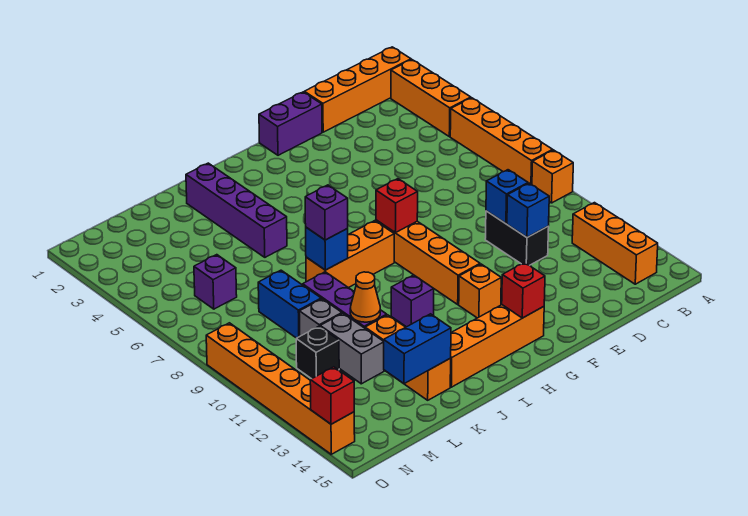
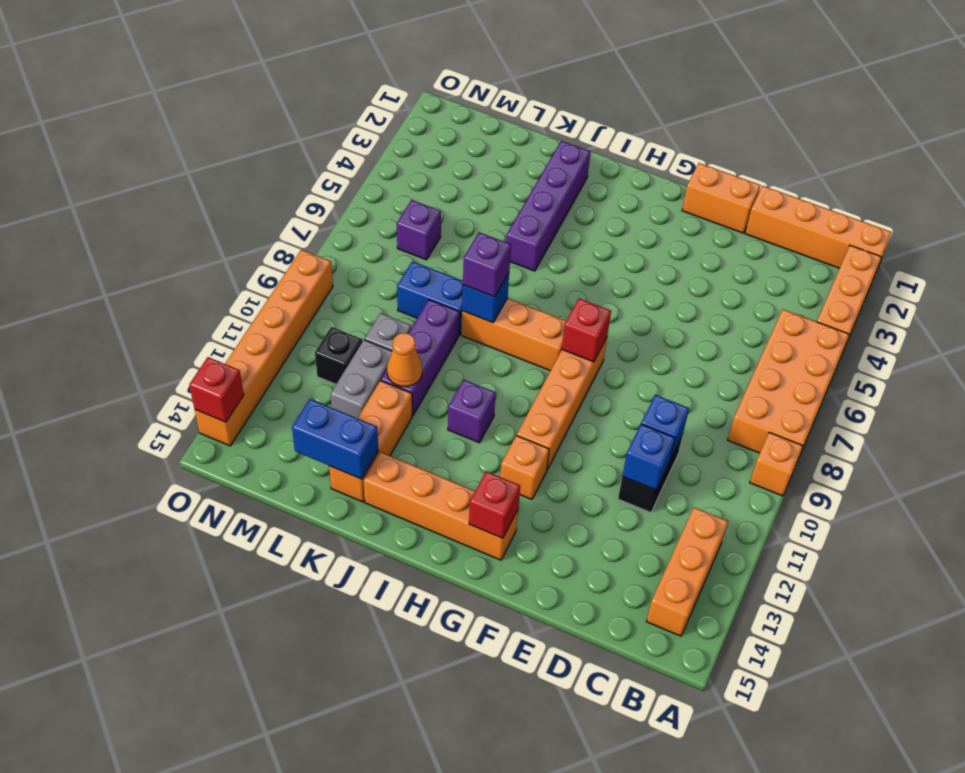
orange brick A5:A8 level 1 -> orange brick A5:B8 level 1
purple brick E1:F1 level 1 -> orange brick E1:F1 level 1
blue brick L8:L9 level 1 -> blue brick K8:L8 level 1

